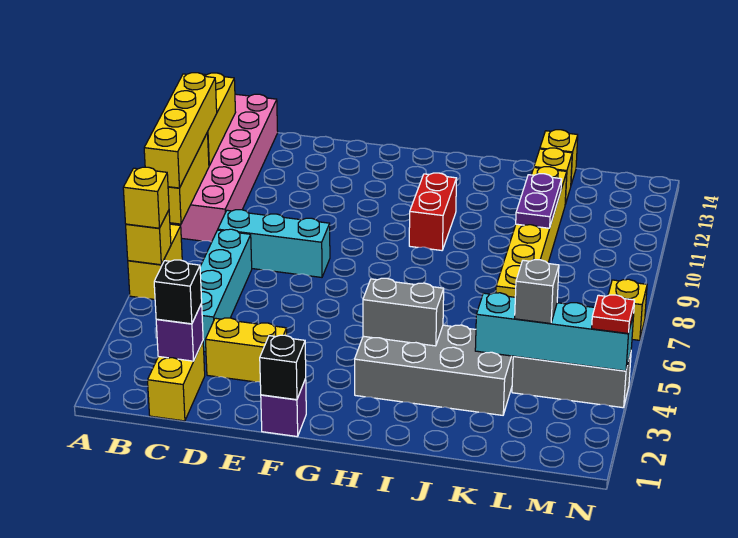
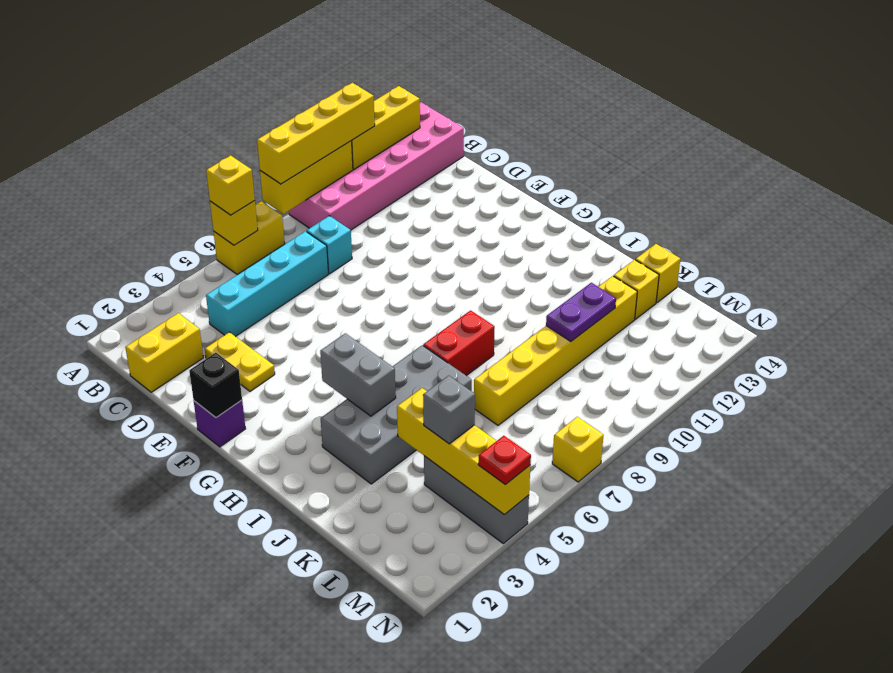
purple brick C2 level 2 -> none
black brick C2 level 3 -> none
cyan brick C8:E8 level 1 -> cyan brick C8 level 1
yellow brick D3:E3 level 1 -> yellow plate D3:E3 level 1
grey brick H3:K4 level 1 -> grey brick I3:J6 level 1
red brick H10:H11 level 1 -> red brick I7:I8 level 1
cyan brick K4:N4 level 2 -> yellow brick K4:N4 level 2

